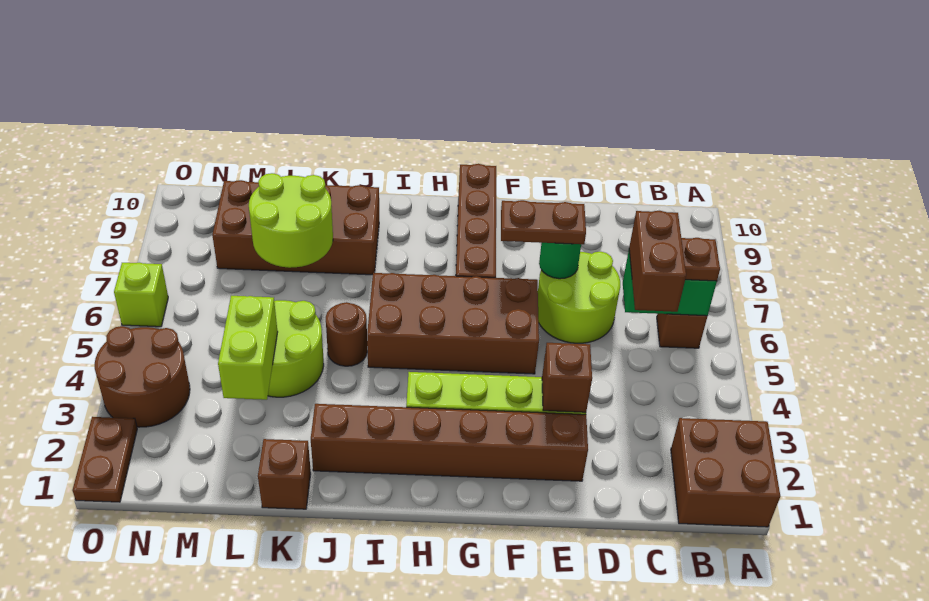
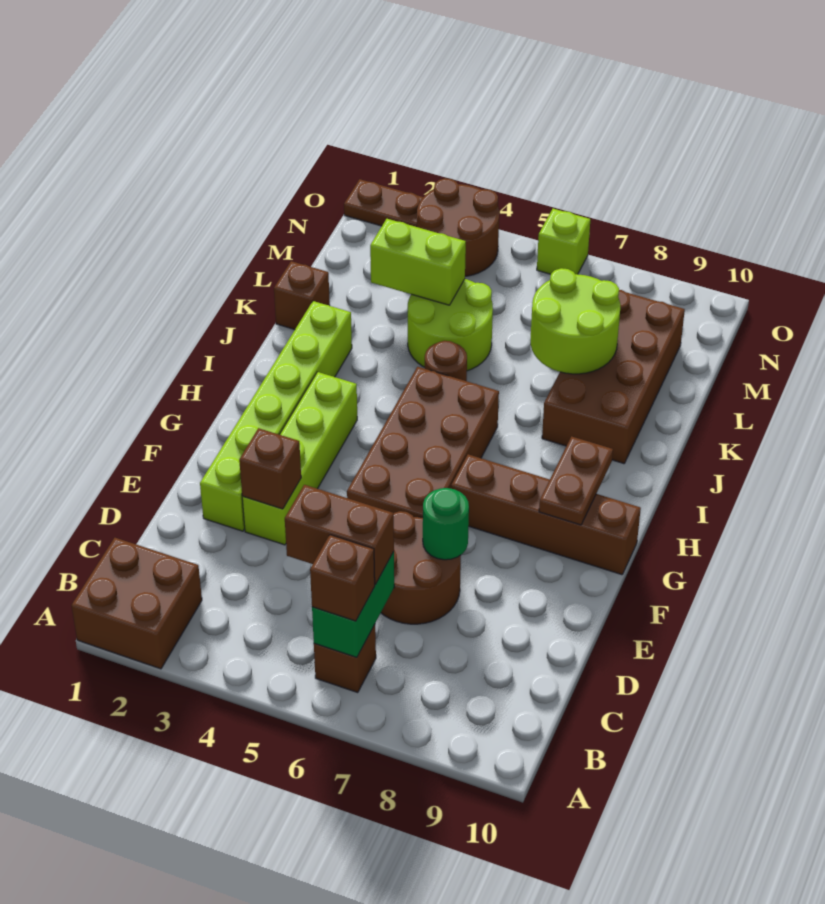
brown plate B6 level 3 -> brown brick B6 level 3
lime round brick D6:E7 level 1 -> brown round brick D6:E7 level 1
brown brick E2:J2 level 1 -> lime brick E2:J2 level 1
brown plate E7:F7 level 3 -> brown plate G9:H9 level 2

